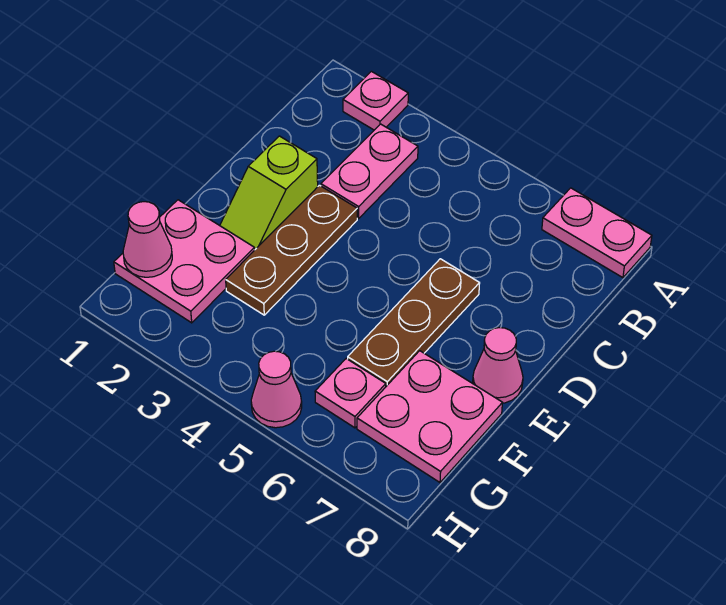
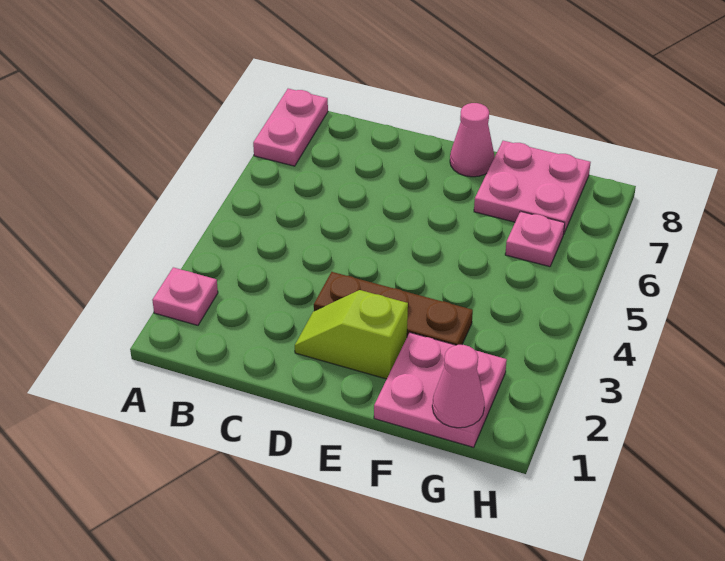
pink plate B3:C3 level 1 -> none
lime slope D2:E2 level 1 top D -> lime slope D2:E2 level 1 top E
brown plate D6:F6 level 1 -> none
pink cone H5 level 1 -> none

